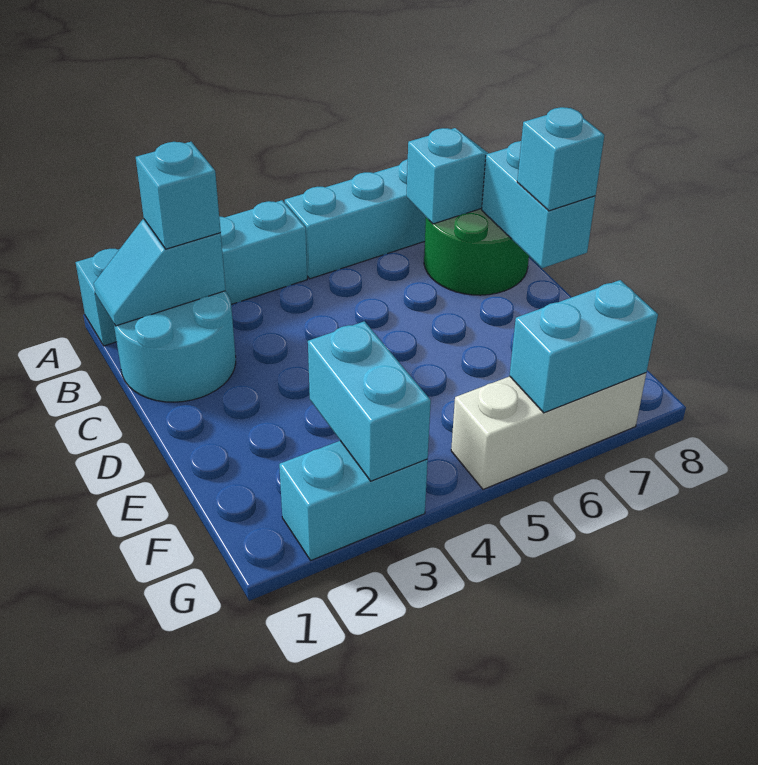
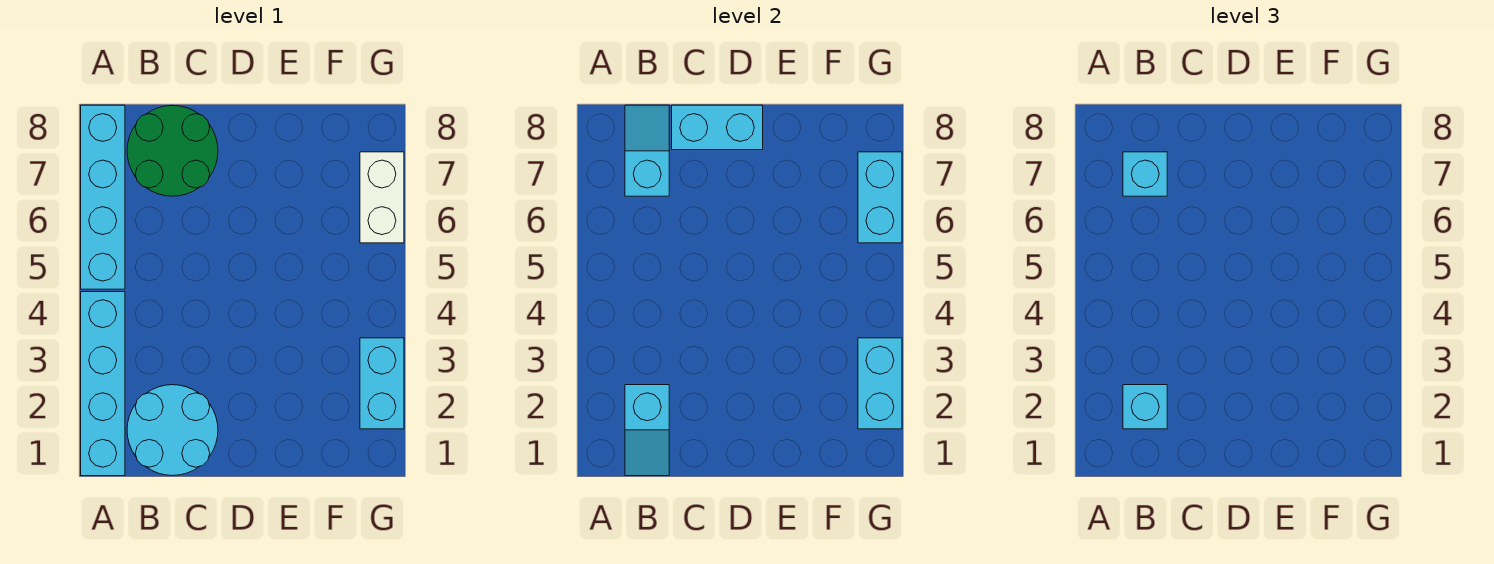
cyan brick D8 level 3 -> cyan brick B7 level 3
cyan brick F3:G3 level 2 -> cyan brick G2:G3 level 2
white brick G5:G7 level 1 -> white brick G6:G7 level 1

